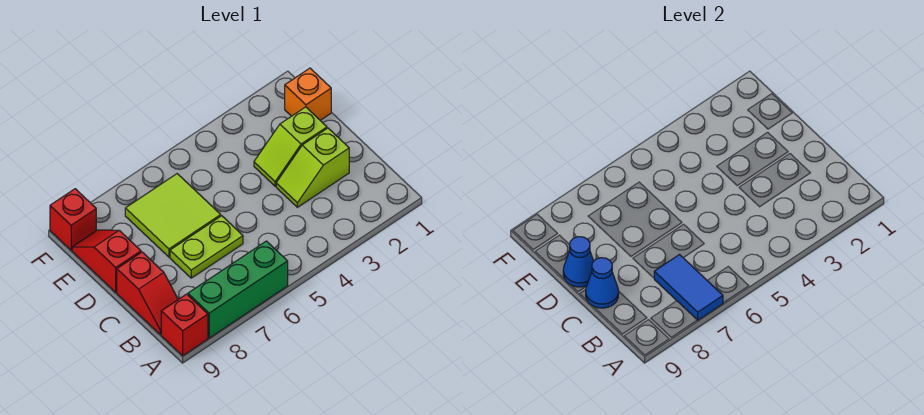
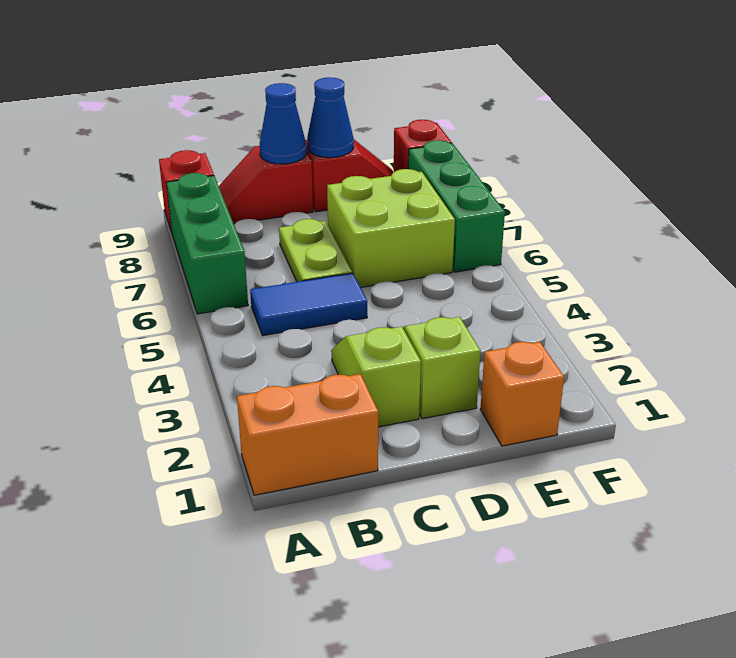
none -> orange brick A1:B1 level 1
blue tile A7:B7 level 2 -> blue tile B5:C5 level 1
lime tile D6:E7 level 1 -> lime brick D6:E7 level 1
none -> green brick F6:F8 level 1

